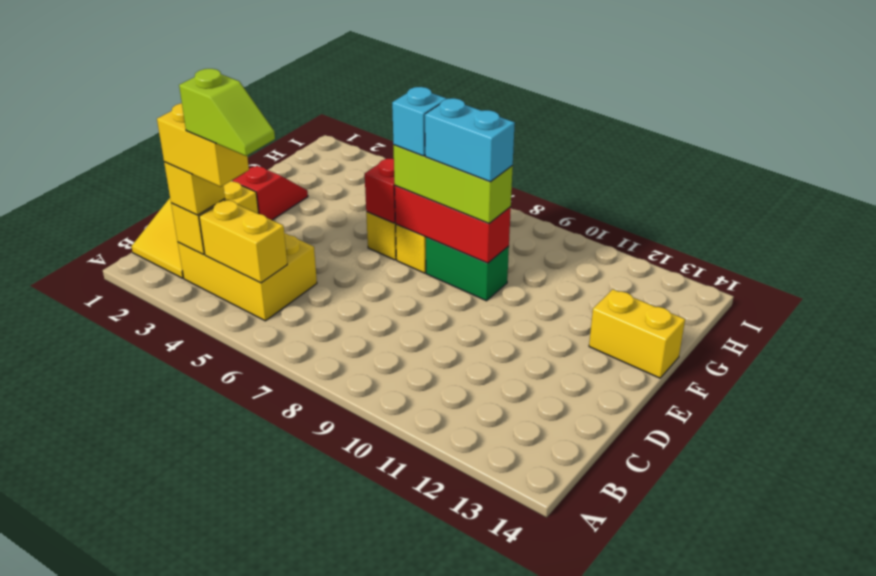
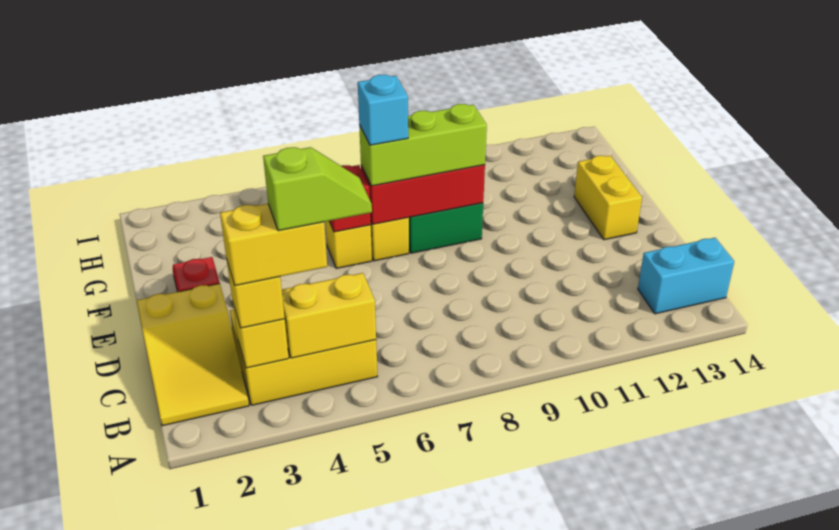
cyan brick F8:F9 level 4 -> cyan brick B13:B14 level 1
yellow brick F13:F14 level 1 -> yellow brick E13:F13 level 1

